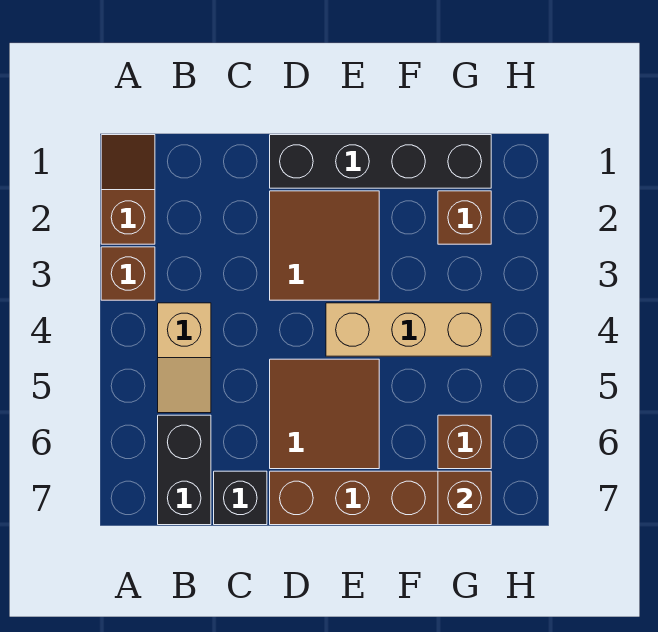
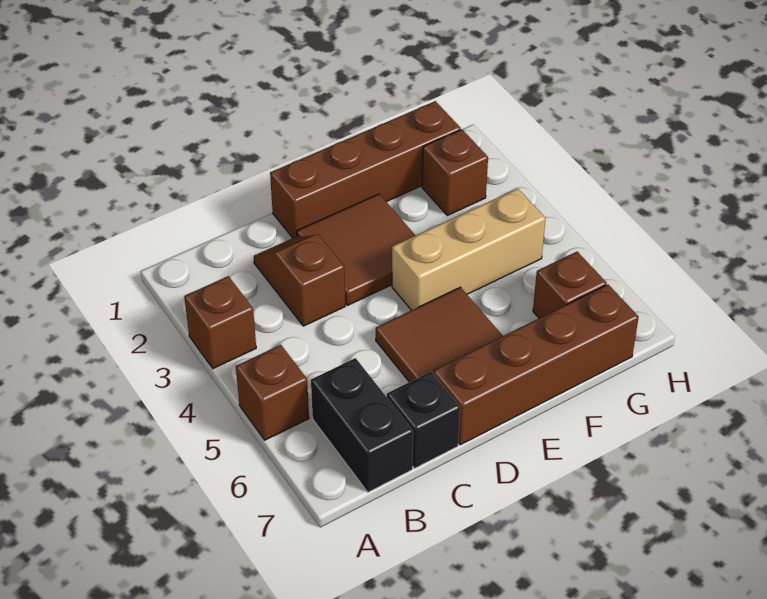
brown slope A1:A2 level 1 top 2 -> brown slope C2:C3 level 1 top 3
tan slope B4:B5 level 1 top 4 -> none
black brick D1:G1 level 1 -> brown brick D1:G1 level 1
brown brick G7 level 2 -> brown brick A5 level 1

